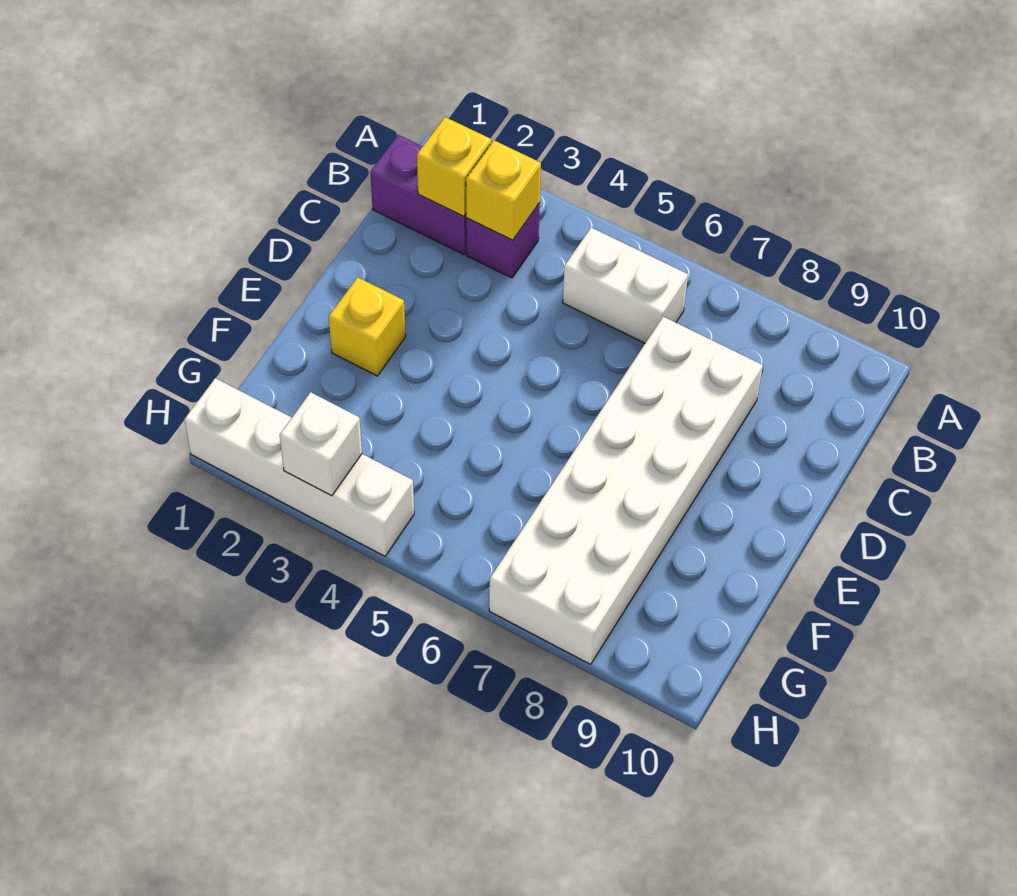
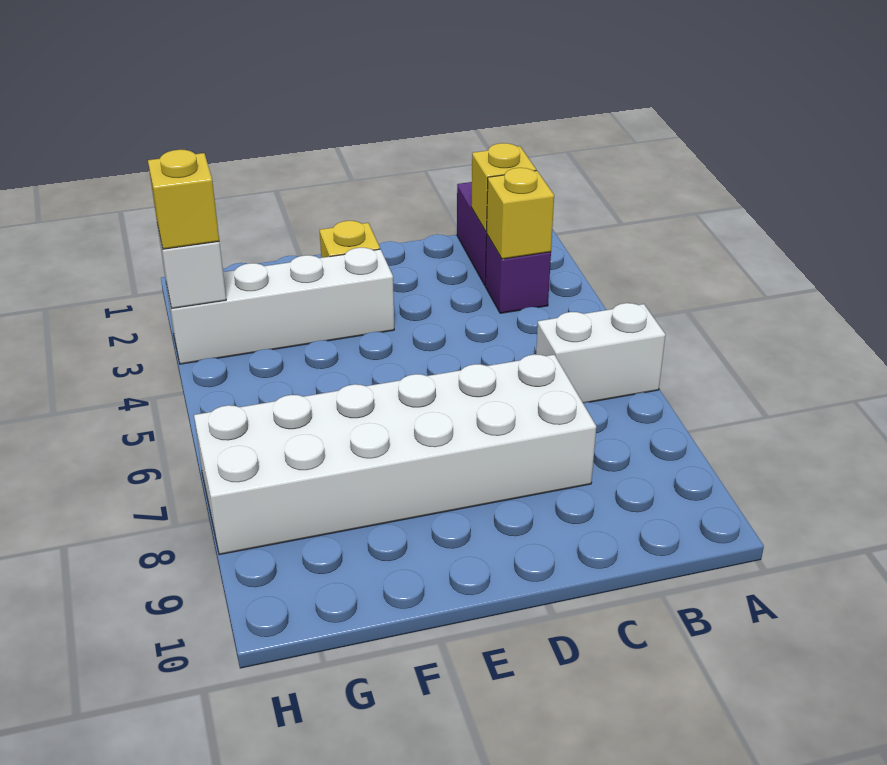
white brick B5:B6 level 1 -> white brick A6:B6 level 1
white brick H1:H4 level 1 -> white brick E3:H3 level 1
none -> yellow brick H3 level 3

